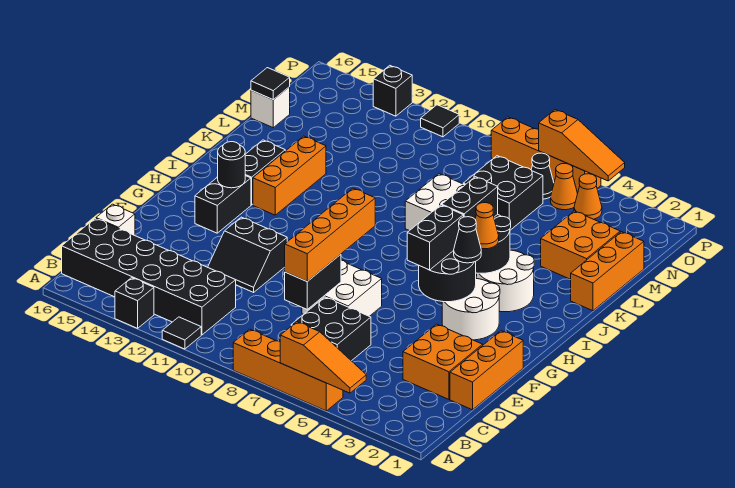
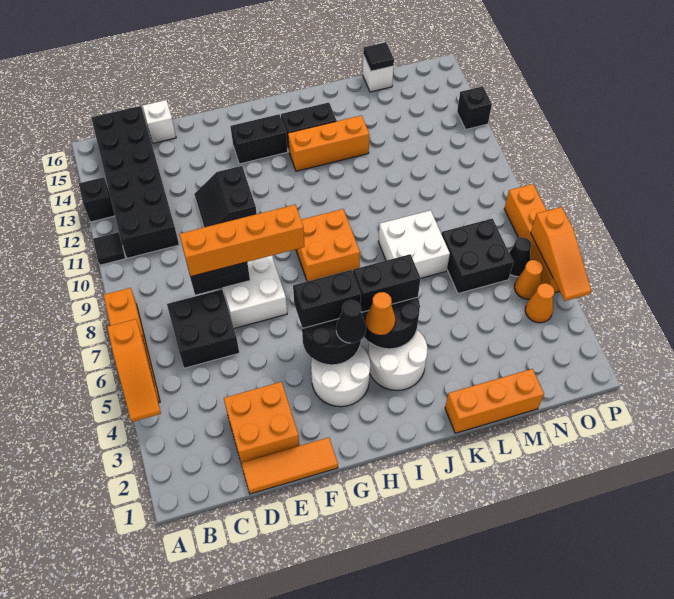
orange brick D1:F1 level 1 -> orange tile D1:F1 level 1
black round brick H14 level 2 -> none
orange brick L2:M3 level 1 -> orange brick H8:I9 level 1
black tile P11 level 1 -> none

